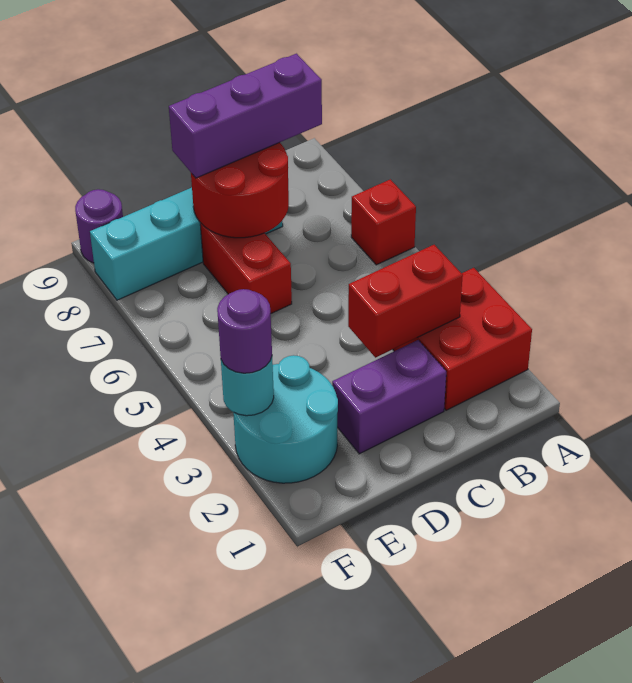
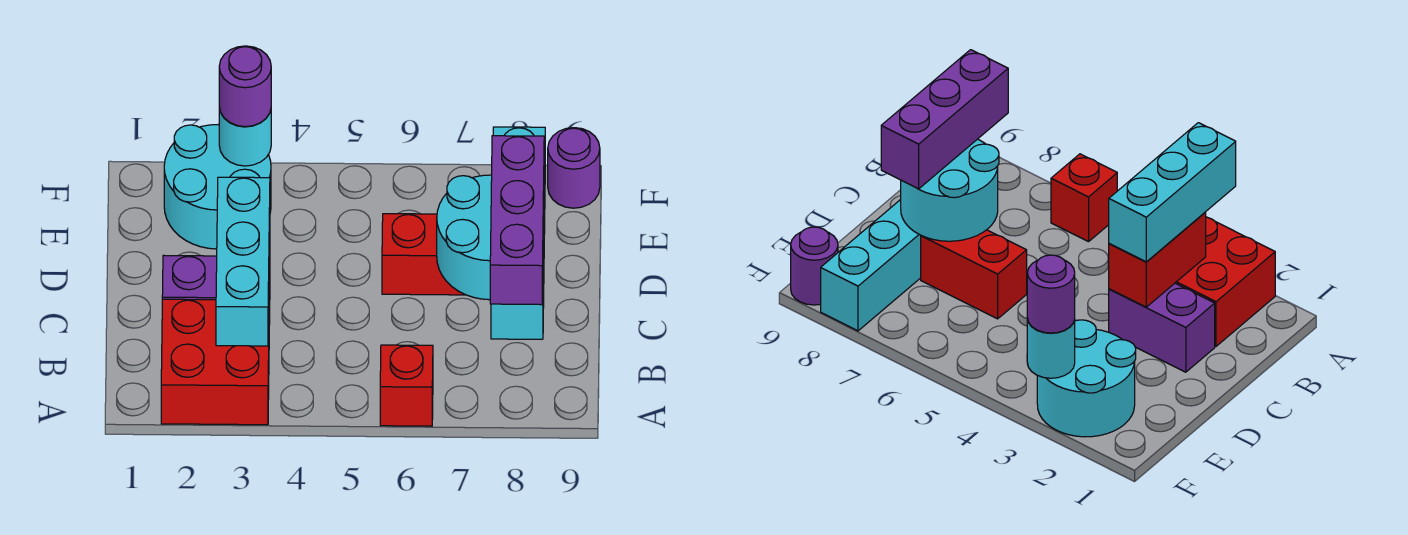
none -> cyan brick A3:C3 level 3
purple brick C2:D2 level 1 -> purple brick C2:C3 level 1
red round brick C7:D8 level 2 -> cyan round brick C7:D8 level 2

